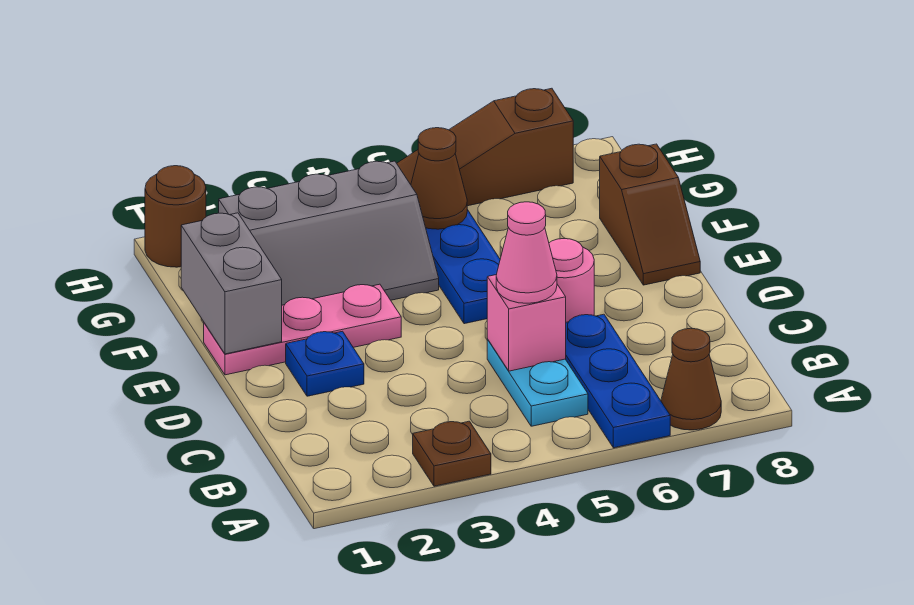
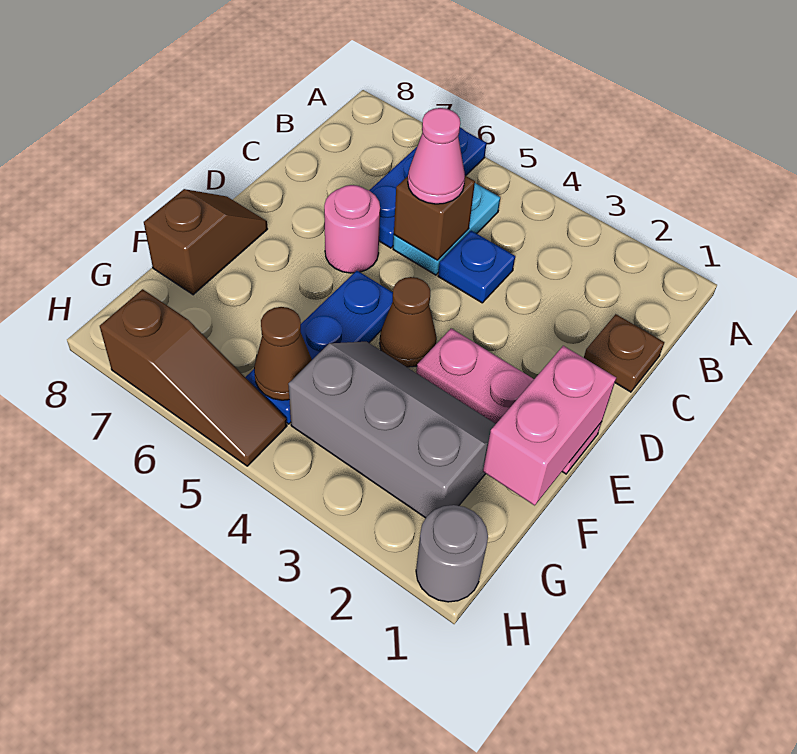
brown plate A3 level 1 -> brown plate C1 level 1
brown cone A7 level 1 -> brown cone E4 level 1
pink brick C5 level 2 -> brown brick C5 level 2
blue plate D2 level 1 -> blue plate C4 level 1
grey brick E1:F1 level 2 -> pink brick E1:F1 level 2
brown round brick H1 level 1 -> grey round brick H1 level 1

